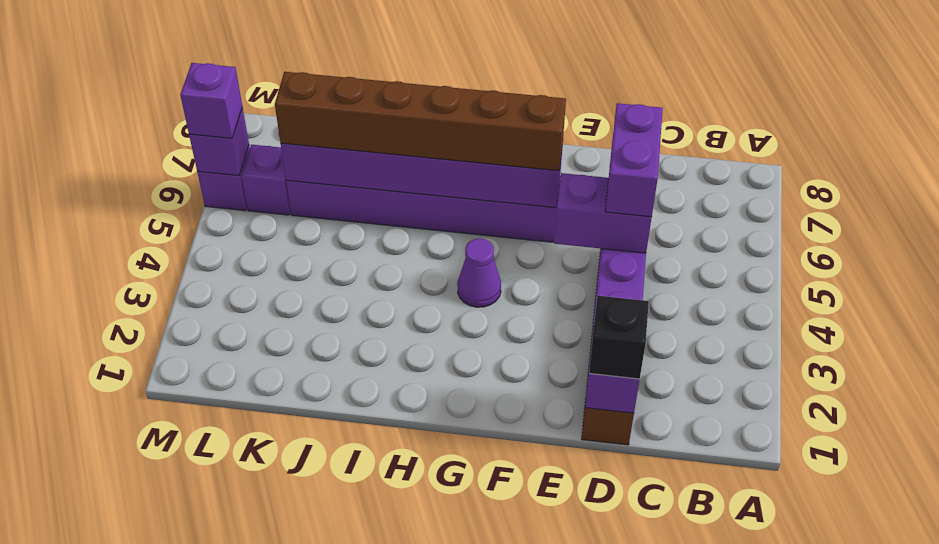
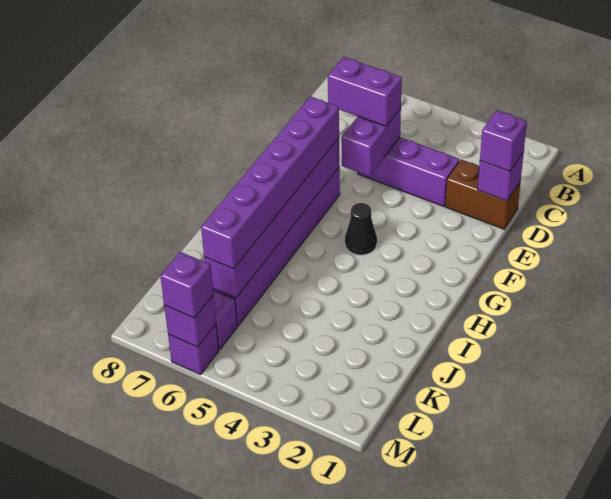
black brick D1 level 3 -> purple brick D1 level 3
brown brick F6:K6 level 3 -> purple brick F6:K6 level 3
purple cone G4 level 1 -> black cone G4 level 1

